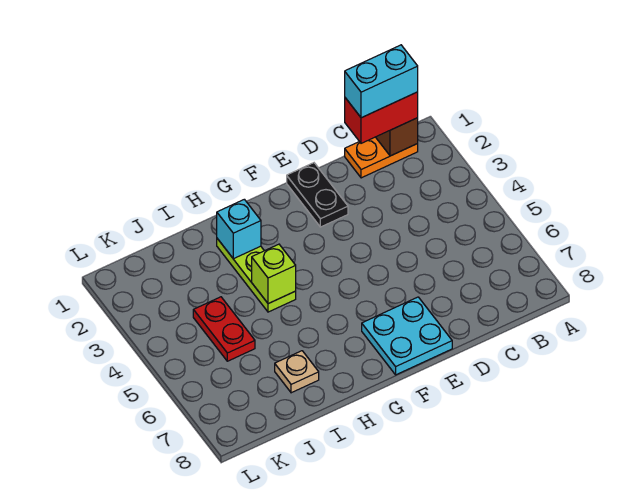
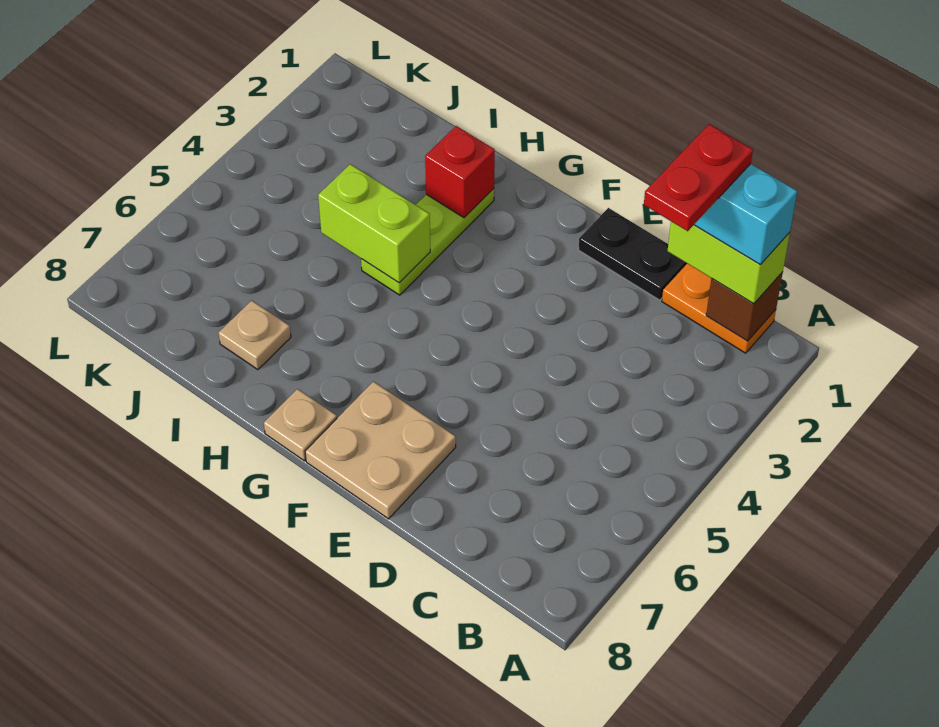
red brick B1:C1 level 3 -> lime brick B1:C1 level 3
black plate E1:E2 level 1 -> black plate D1:E1 level 1
cyan plate E7:F8 level 1 -> tan plate E7:F8 level 1
none -> tan plate G8 level 1
cyan brick H2 level 2 -> red brick H2 level 2
lime brick H4 level 2 -> lime brick H4:I4 level 2
red plate J4:J5 level 1 -> red plate C1:C2 level 5

